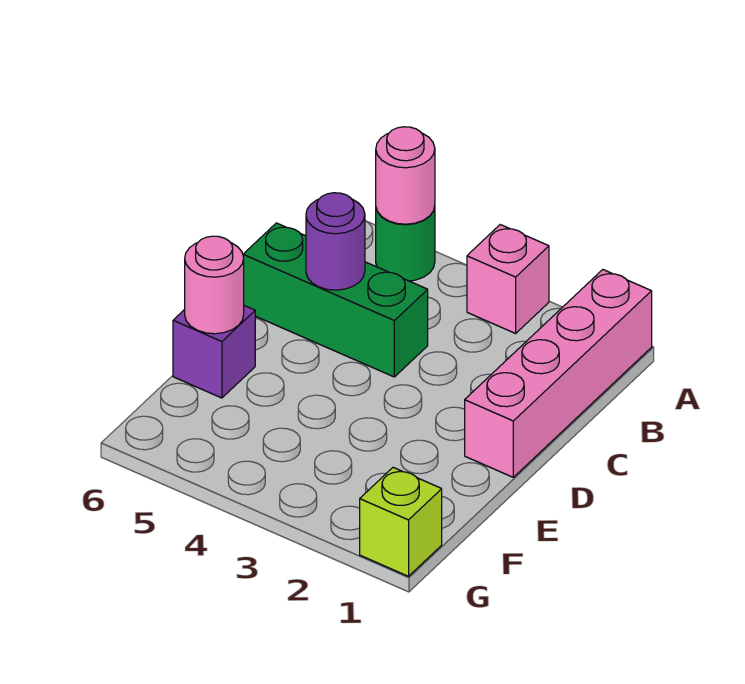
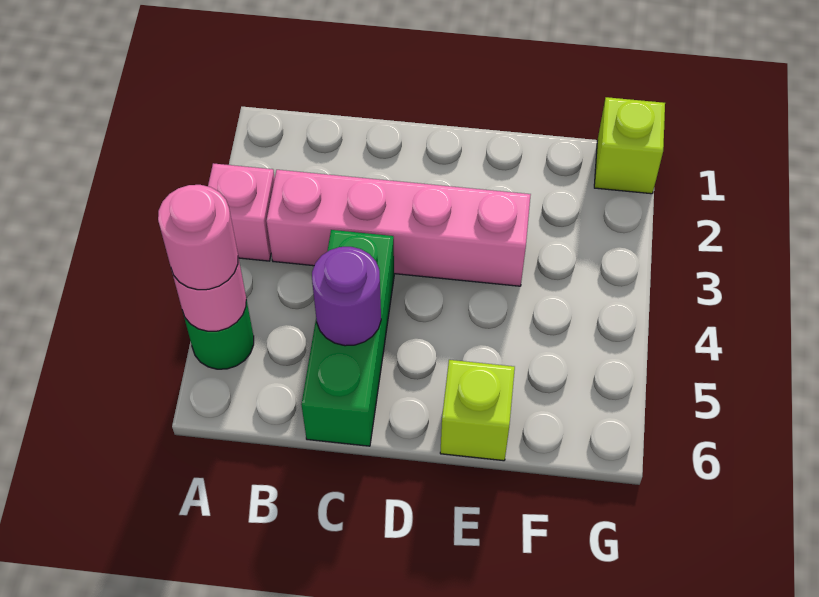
pink brick A1:D1 level 1 -> pink brick B3:E3 level 1
purple brick E6 level 1 -> lime brick E6 level 1
pink round brick E6 level 2 -> pink round brick A5 level 3

